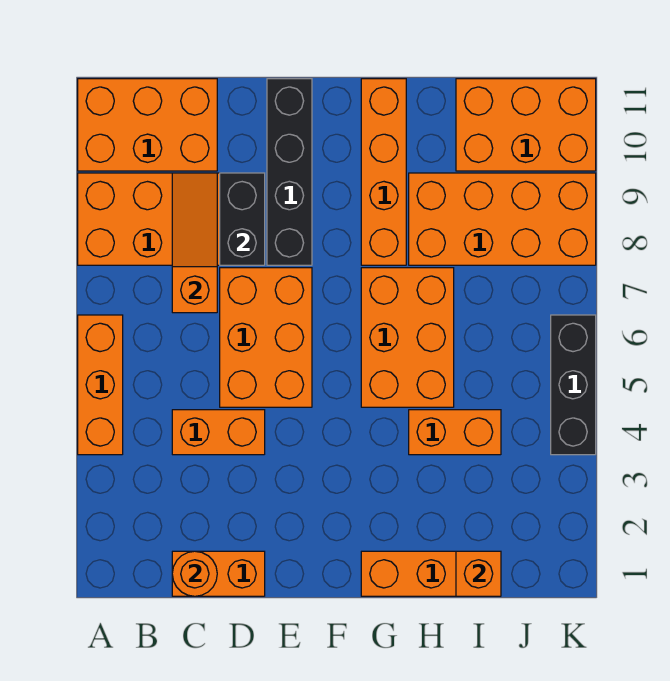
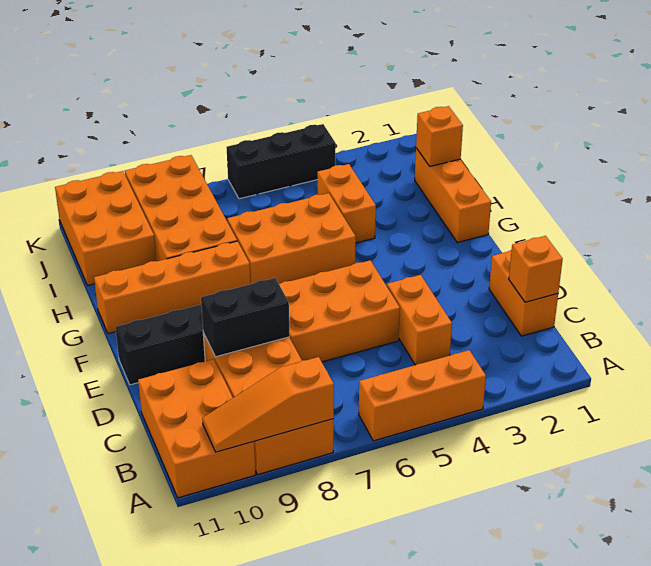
orange round brick C1 level 2 -> orange brick C1 level 2
orange slope C7:C9 level 2 top 7 -> orange slope A8:A10 level 2 top 8

